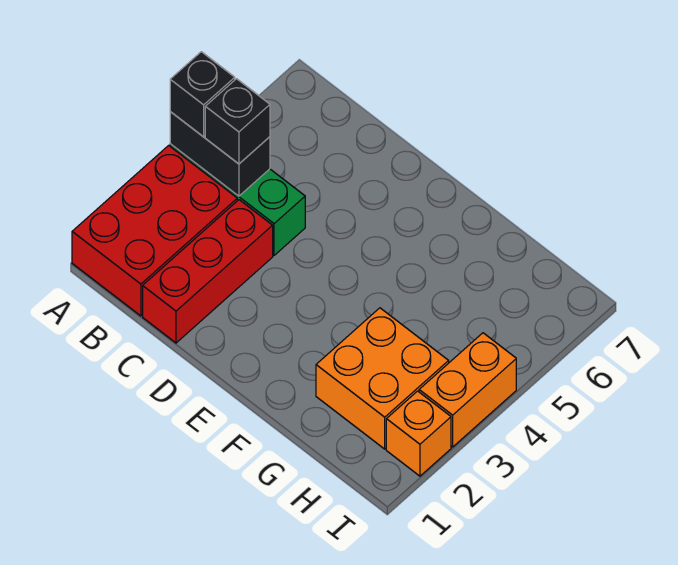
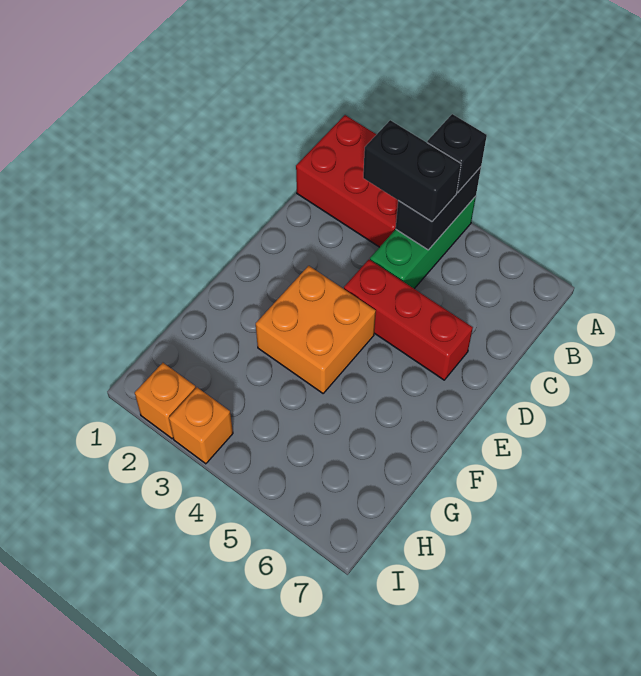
black brick B4 level 3 -> black brick B3:B4 level 3
red brick C1:C3 level 1 -> red brick D4:D6 level 1
orange brick G2:H3 level 1 -> orange brick E3:F4 level 1
orange brick I3:I4 level 1 -> orange brick I3 level 1

